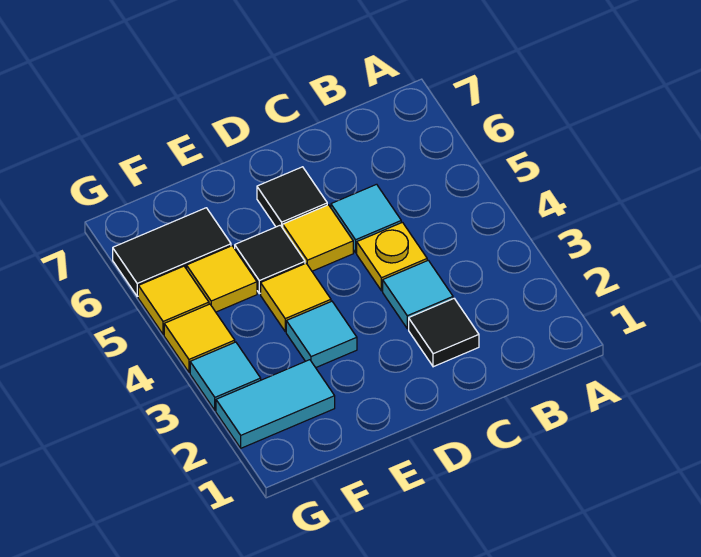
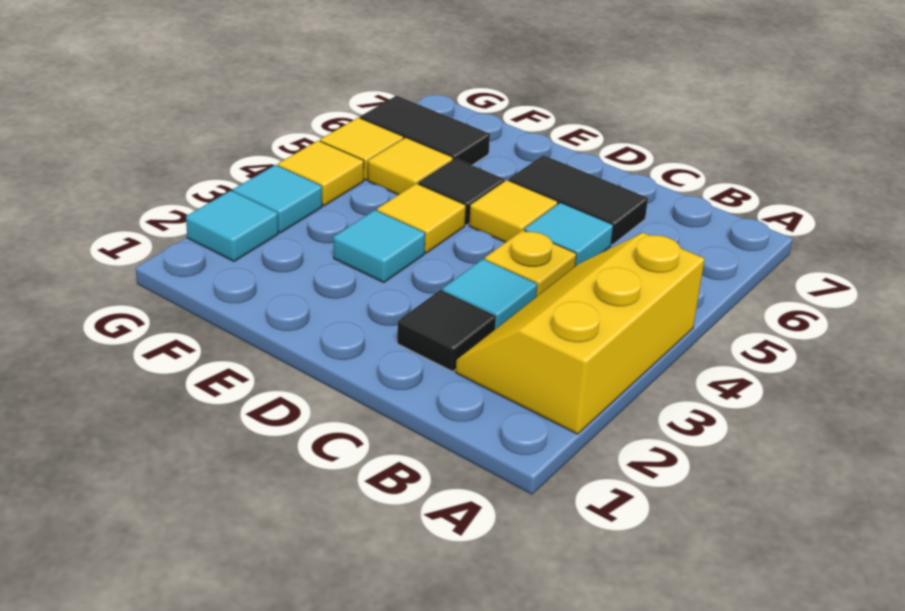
none -> yellow slope A2:B4 level 1 top A
black tile D6 level 1 -> black tile C6:D6 level 1
cyan tile F2:G2 level 1 -> cyan tile G2 level 1

